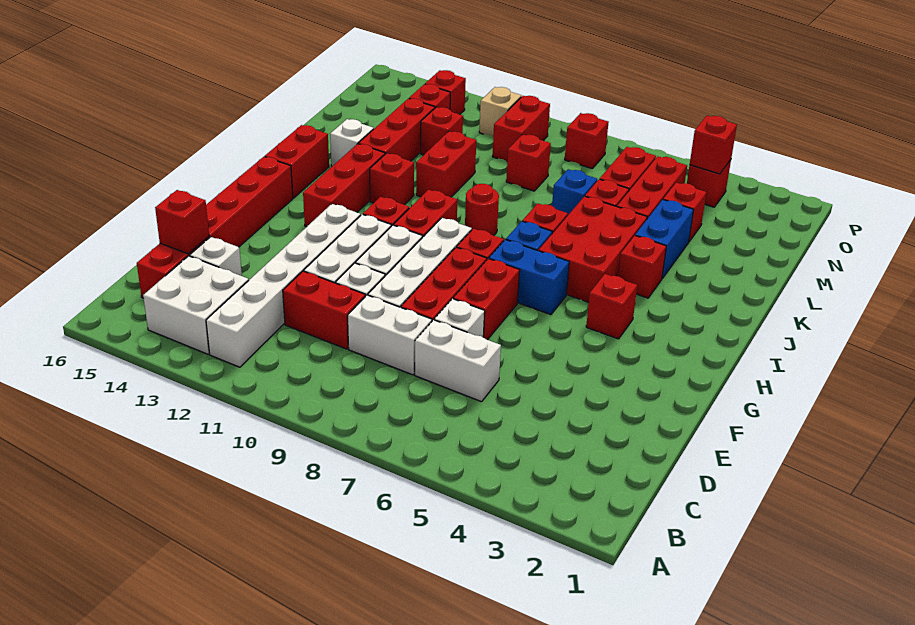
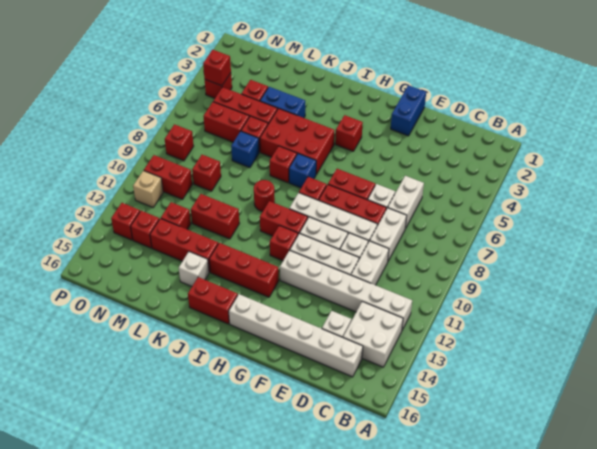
red brick C15:H15 level 1 -> white brick C15:H15 level 1
red brick D10:D11 level 1 -> white brick D10:D11 level 1
red brick D15 level 2 -> none
blue brick H6:H7 level 1 -> blue brick F1:F2 level 1
red brick J4 level 1 -> none
red brick J12 level 1 -> none

